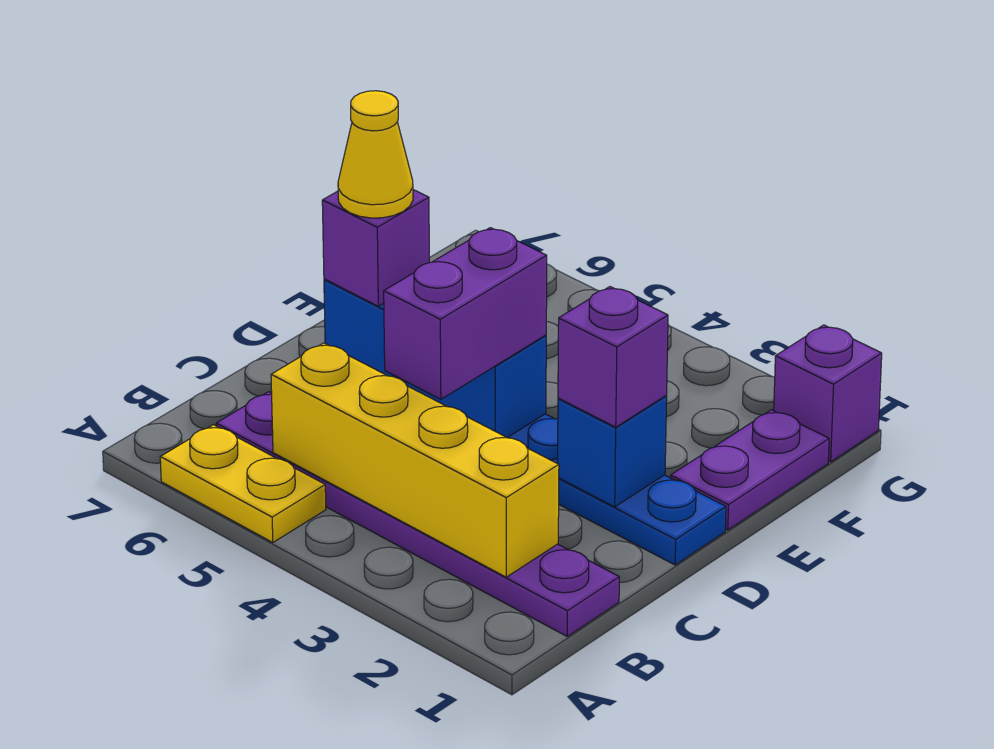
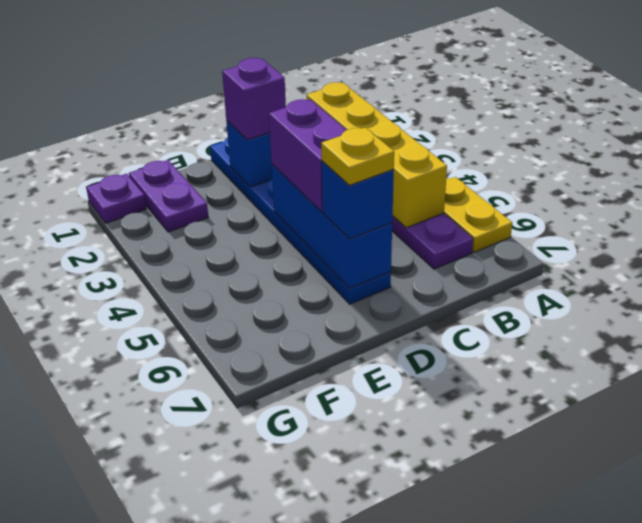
purple brick C4:D4 level 3 -> purple brick D4:D5 level 3
purple brick D6 level 3 -> blue brick D6 level 3
yellow cone D6 level 4 -> yellow plate D6 level 4
purple plate E1:F1 level 1 -> purple plate F1:F2 level 1
purple brick G1 level 1 -> purple plate G1 level 1

